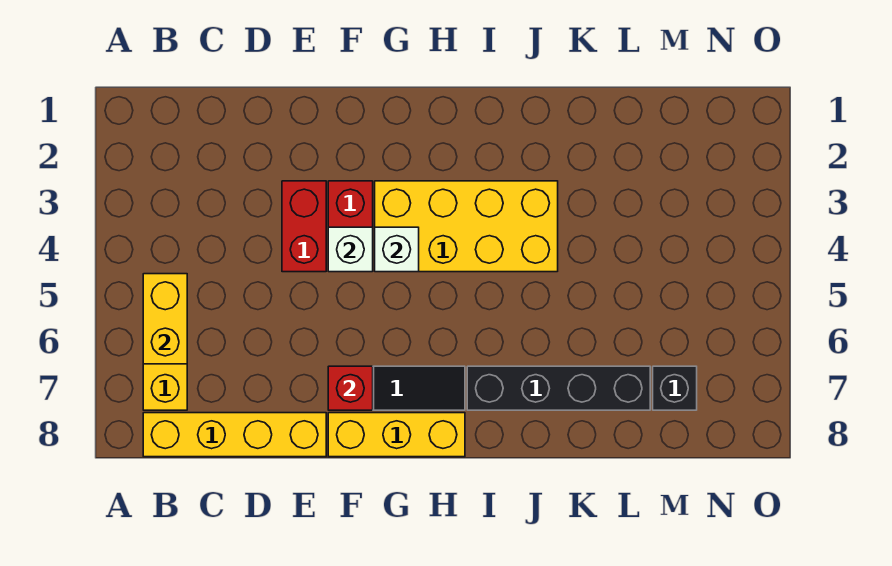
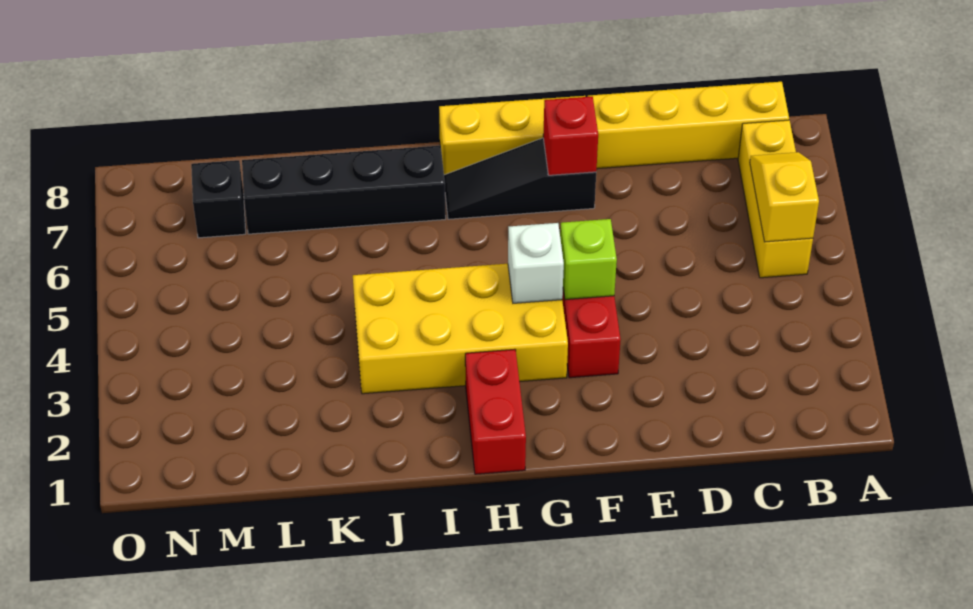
yellow brick B5:B6 level 2 -> yellow slope B5:B6 level 2 top 5
red brick E3:E4 level 1 -> red brick H1:H2 level 1
white brick F4 level 2 -> lime brick F4 level 2

